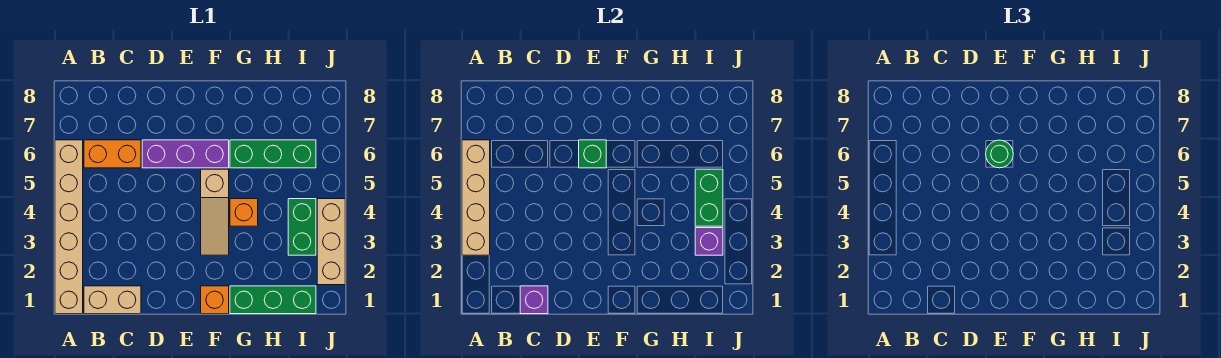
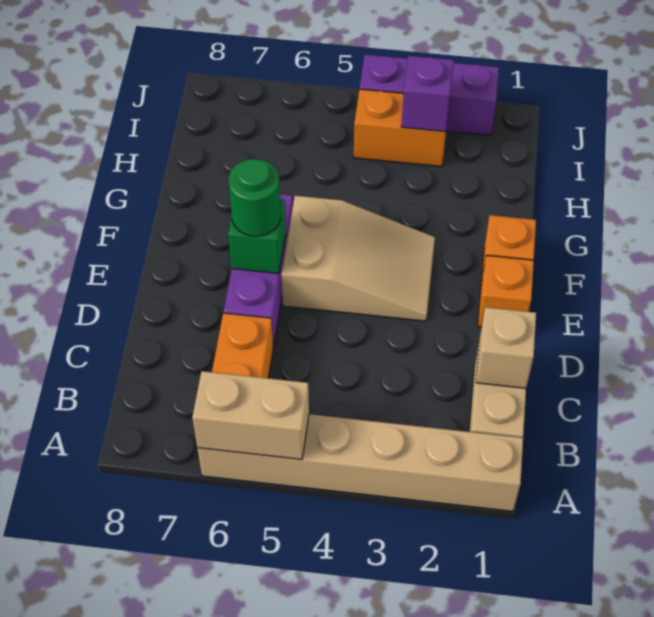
tan brick A3:A6 level 2 -> tan brick A5:A6 level 2
purple brick C1 level 2 -> tan brick C1 level 2
tan slope F3:F5 level 1 top 5 -> tan slope E3:F5 level 1 top 5
green brick G1:I1 level 1 -> none
orange brick G4 level 1 -> orange brick E1 level 1
green brick G6:I6 level 1 -> none
green brick I3:I4 level 1 -> orange brick I3:I4 level 1
green brick I4:I5 level 2 -> none
tan brick J2:J4 level 1 -> purple brick J2:J4 level 1

